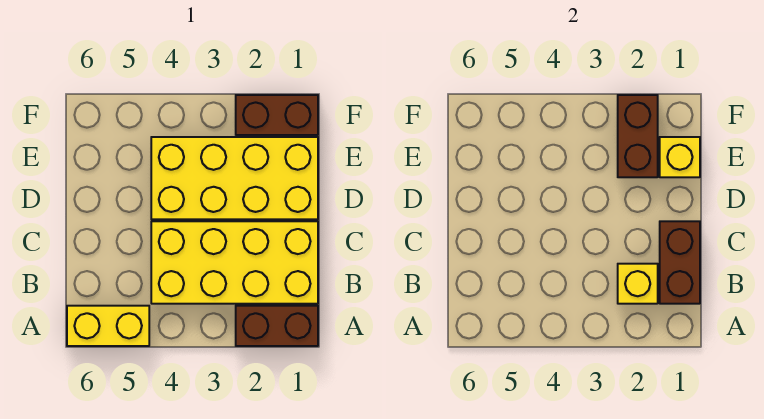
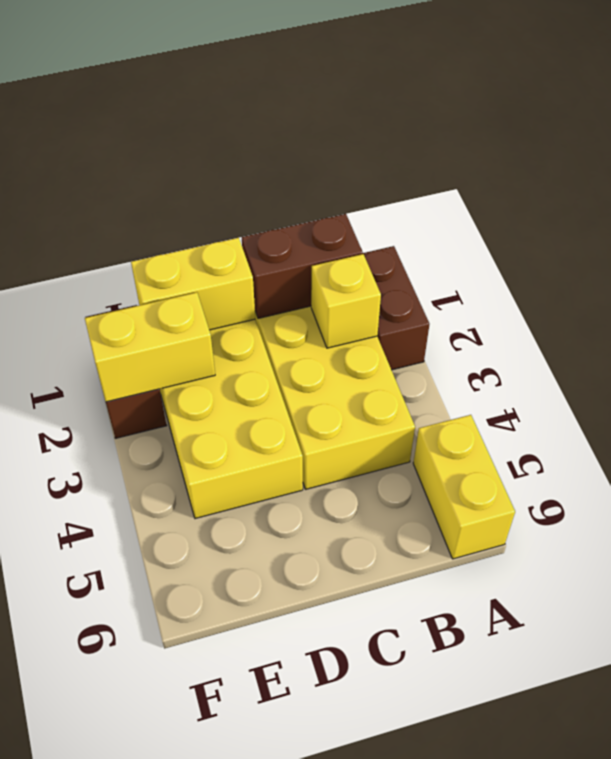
yellow brick E1 level 2 -> yellow brick D1:E1 level 2
brown brick E2:F2 level 2 -> yellow brick E2:F2 level 2

